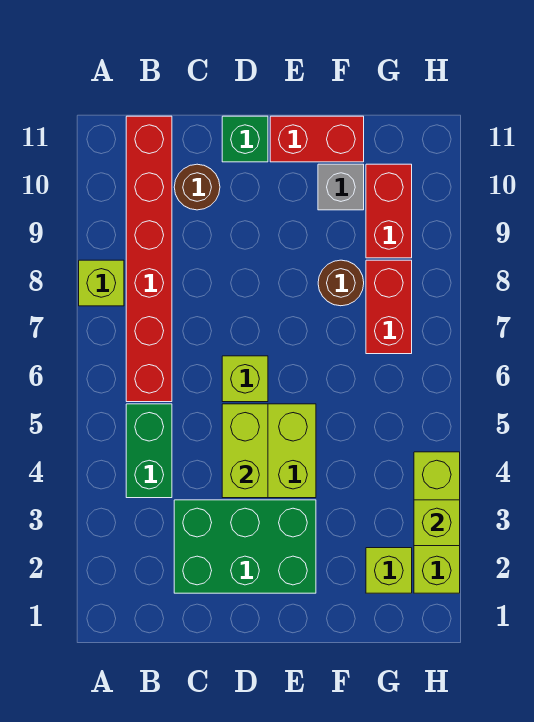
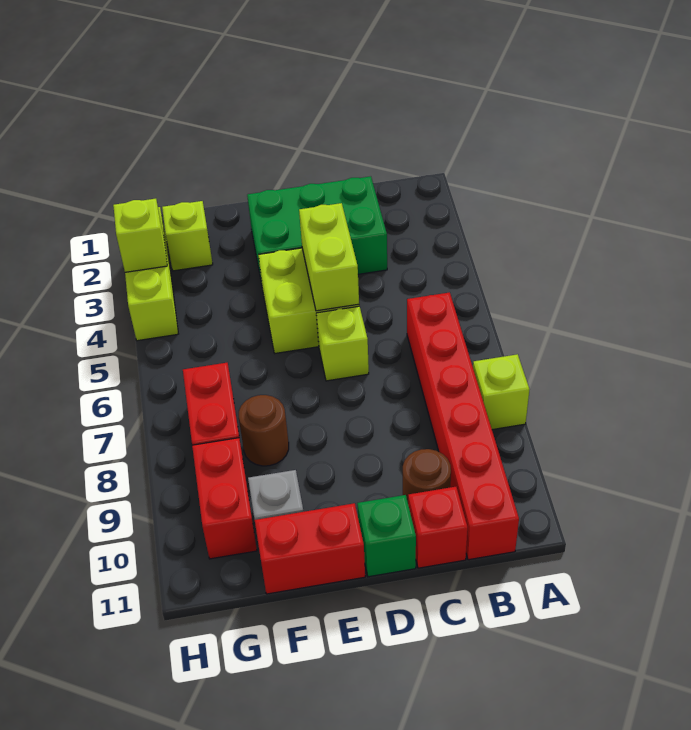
green brick B4:B5 level 1 -> none
none -> red brick C11 level 1

